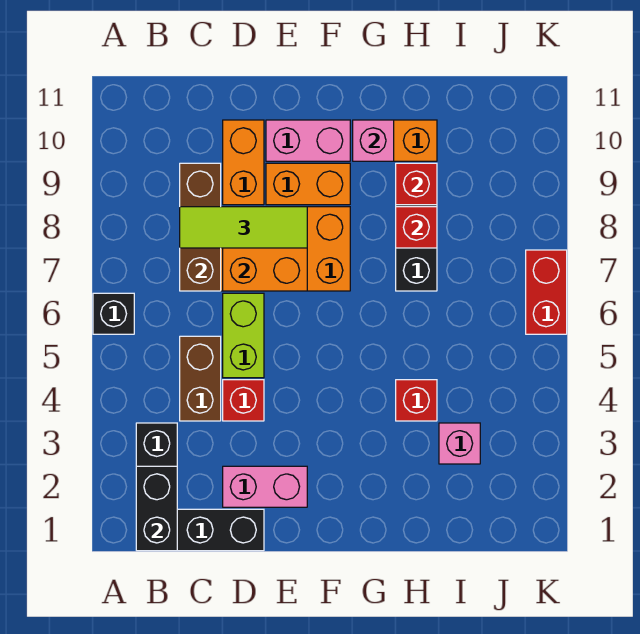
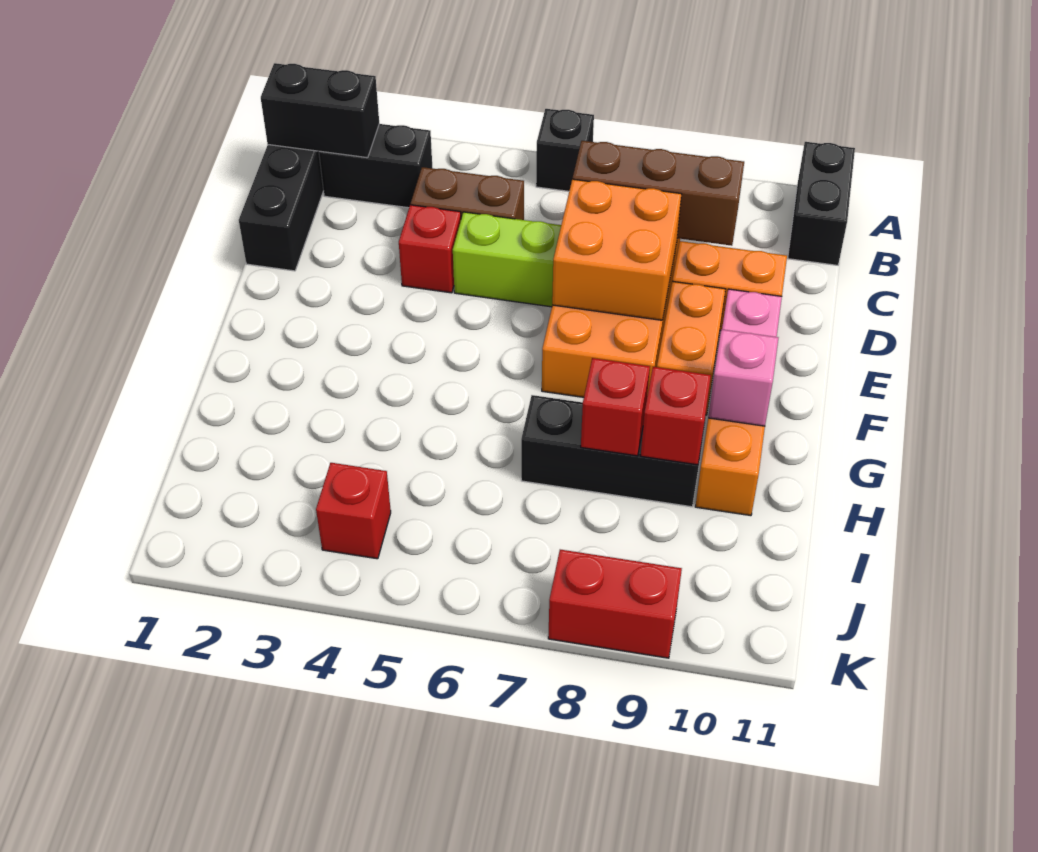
none -> black brick A11:B11 level 1
lime tile C8:E8 level 3 -> none
pink brick D2:E2 level 1 -> none
red brick H4 level 1 -> red brick J4 level 1
pink brick I3 level 1 -> none
red brick K6:K7 level 1 -> red brick K8:K9 level 1

